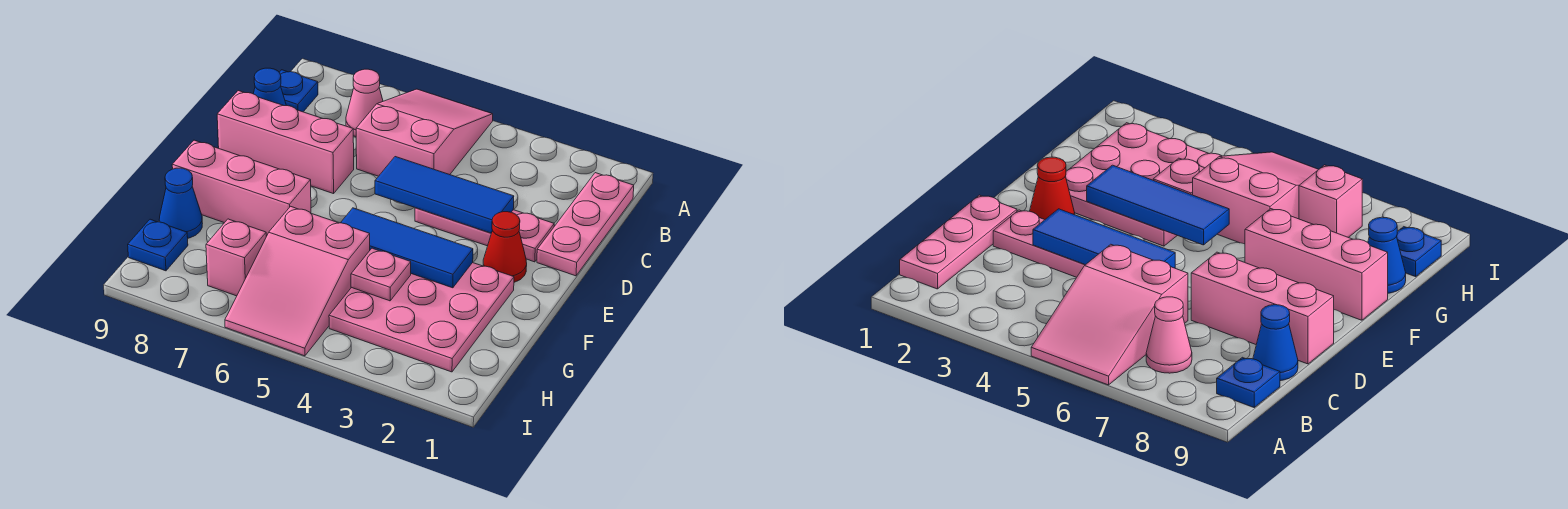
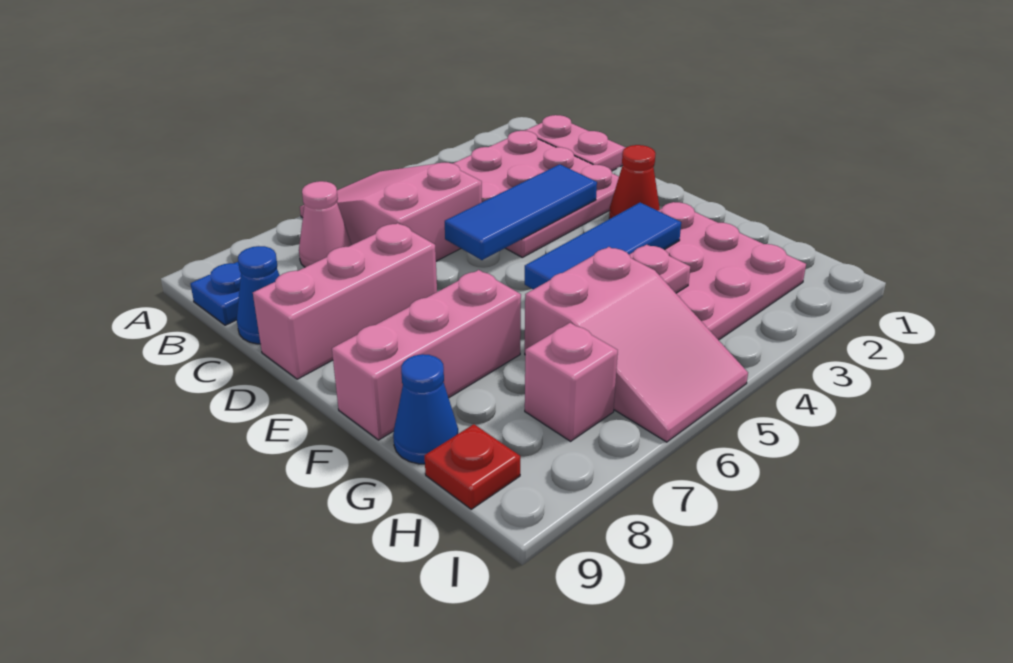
pink plate B1:D1 level 1 -> pink plate B1:C1 level 1
pink plate D2:D4 level 1 -> pink plate B2:D4 level 1
blue plate H9 level 1 -> red plate H9 level 1

